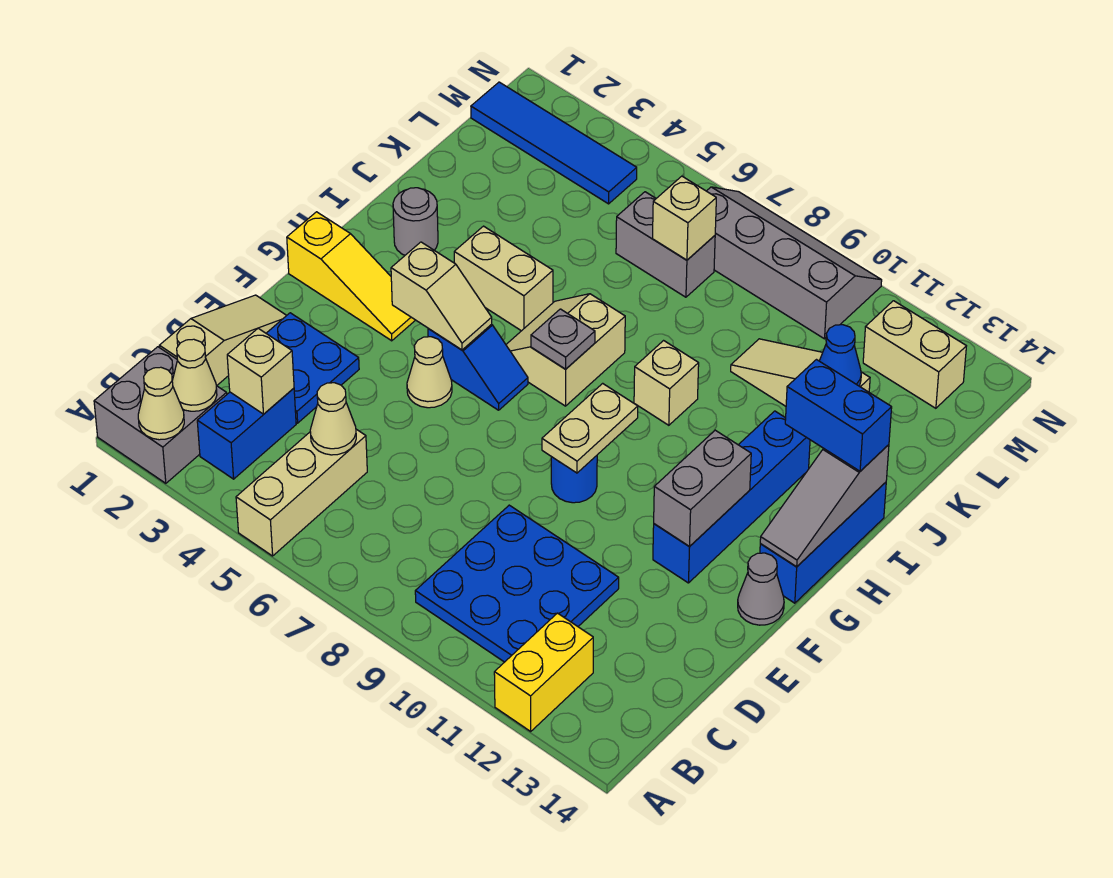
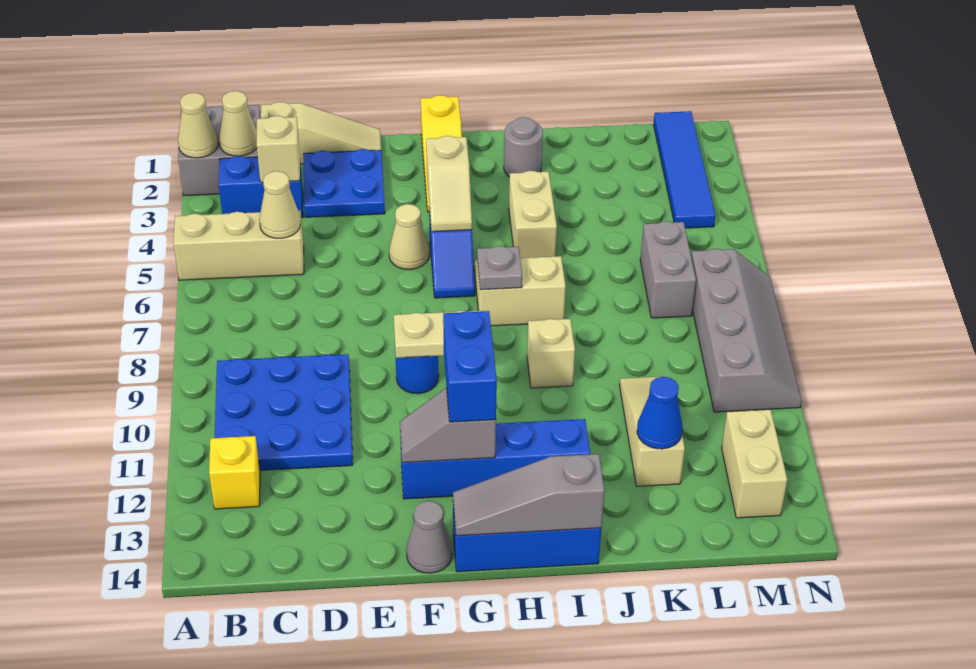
yellow brick A12:B12 level 1 -> yellow brick B12 level 1
grey brick F12:G12 level 2 -> grey slope F12:G12 level 2 top G
blue brick I13:I14 level 3 -> blue brick G11:G12 level 3
tan brick L7 level 2 -> none

